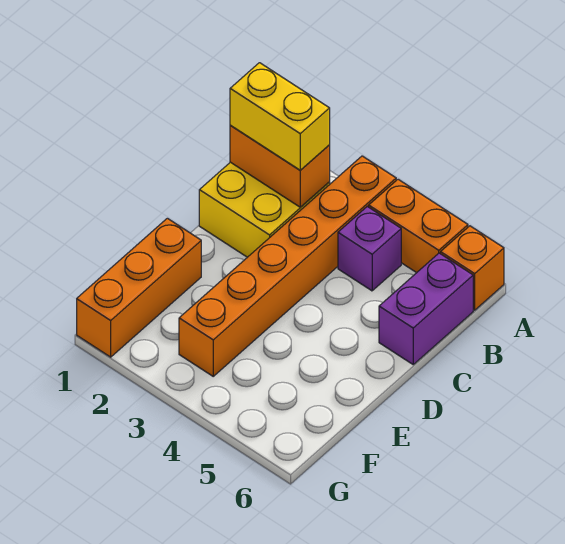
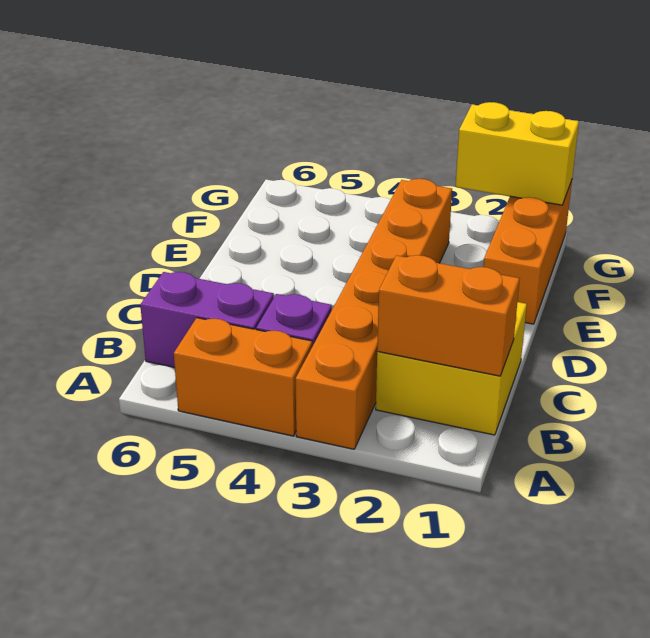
orange brick A6 level 1 -> none
yellow brick B1:B2 level 3 -> yellow brick G1:G2 level 2
purple brick B6:C6 level 1 -> purple brick B5:B6 level 1

